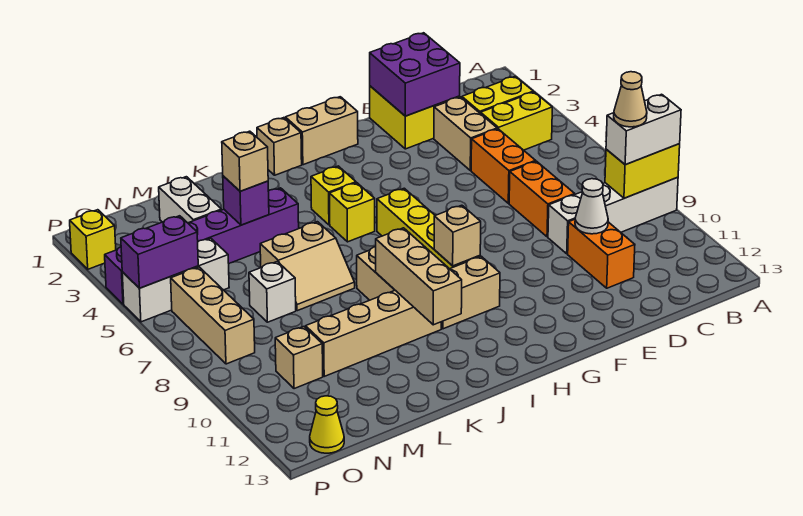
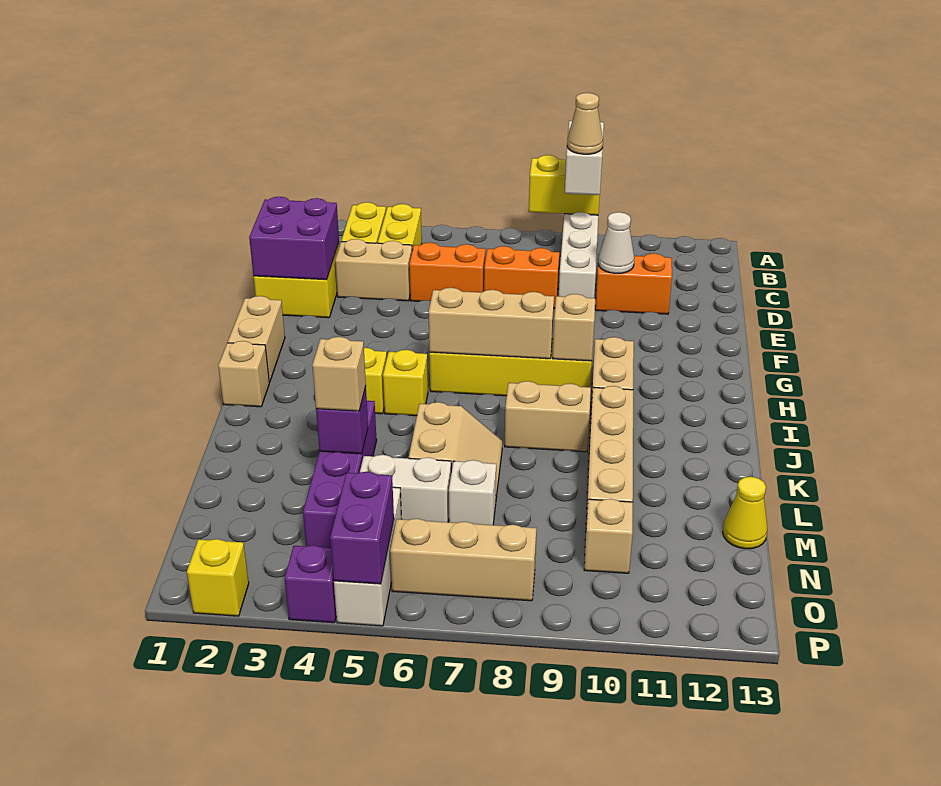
yellow brick A9:B9 level 2 -> yellow brick A8:A9 level 2
tan brick J9:J11 level 2 -> tan brick H6:H8 level 2
white brick M2:M3 level 1 -> white brick M5:M6 level 1
yellow cone O13 level 1 -> yellow cone M13 level 1

